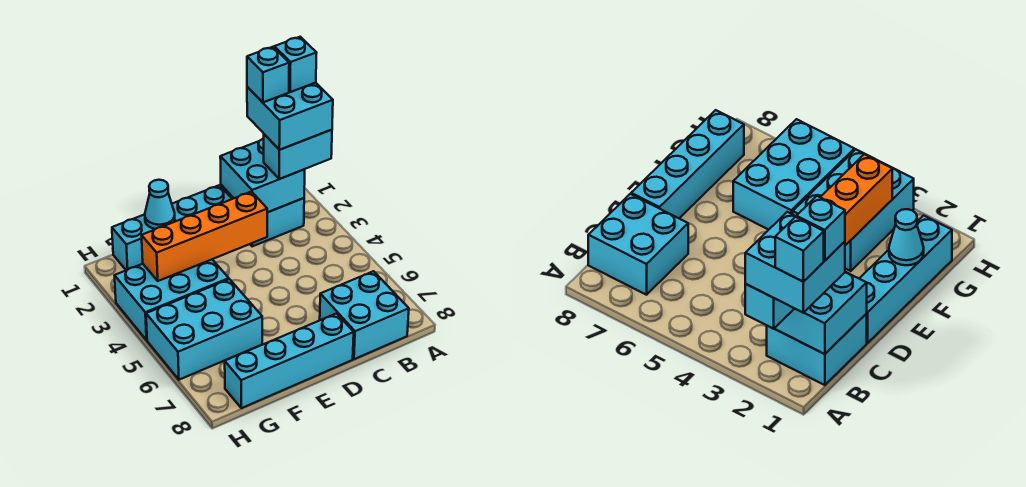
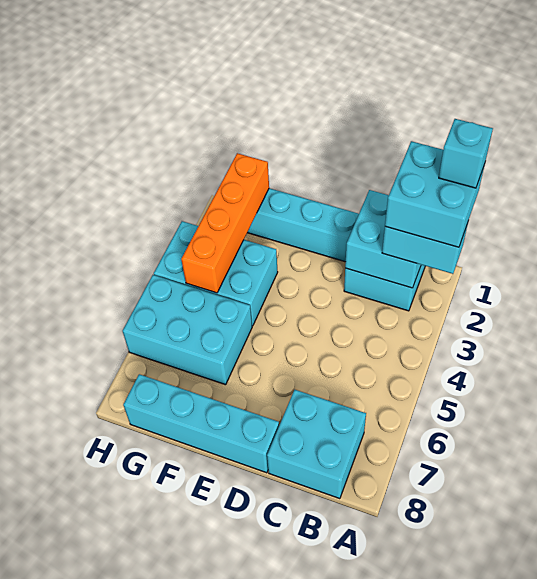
cyan brick B1 level 5 -> none
orange brick D3:G3 level 2 -> orange brick G1:G4 level 2
cyan cone F1 level 2 -> none

